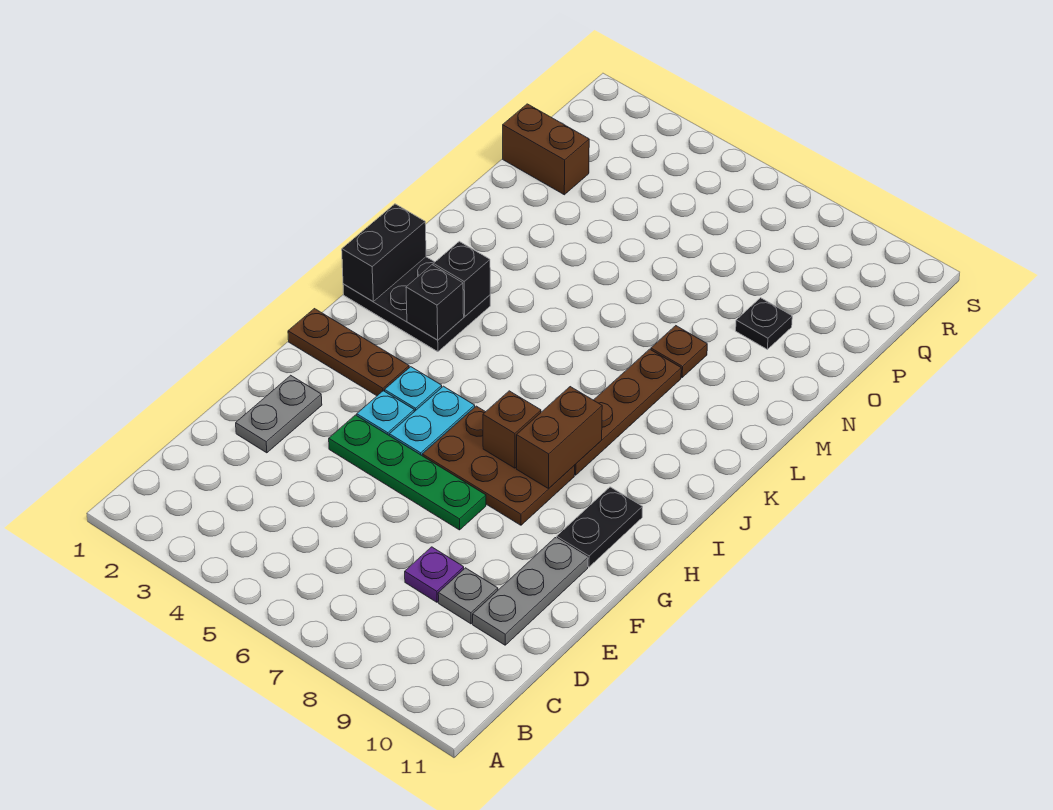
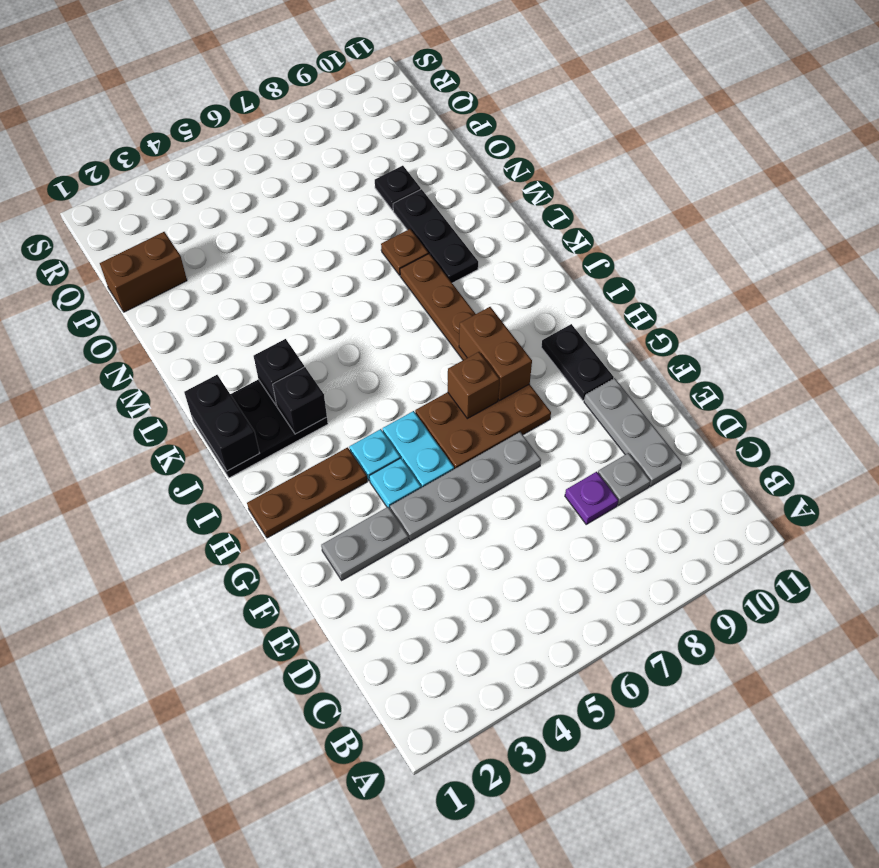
grey plate E2:F2 level 1 -> grey plate F2:F3 level 1
green plate F4:F7 level 1 -> grey plate F4:F7 level 1
none -> black plate L9:N9 level 1

